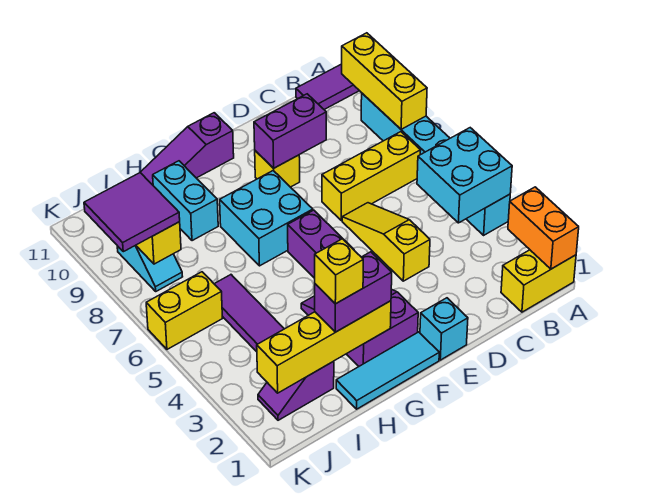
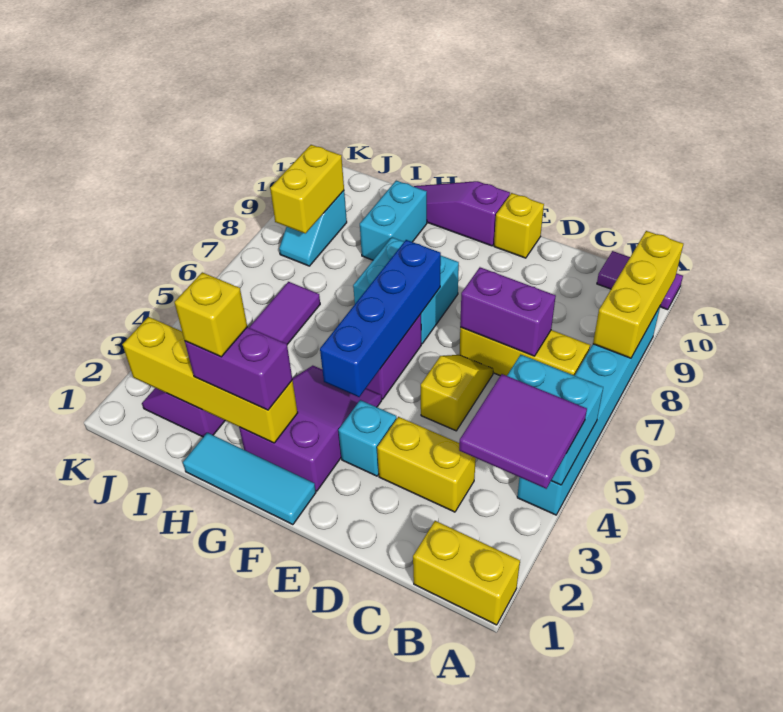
orange brick A1:A2 level 2 -> none
yellow slope D4:D6 level 1 top 4 -> yellow slope D5:D6 level 1 top 5
purple brick D9:E9 level 2 -> purple brick C7:D7 level 2
cyan brick E1 level 1 -> cyan brick E3 level 1
yellow brick E9 level 1 -> yellow brick E11 level 1
none -> blue brick F4:F7 level 2
yellow brick J6:K6 level 1 -> yellow brick C3:D3 level 1
purple tile J8:K9 level 3 -> purple tile A3:B4 level 3

